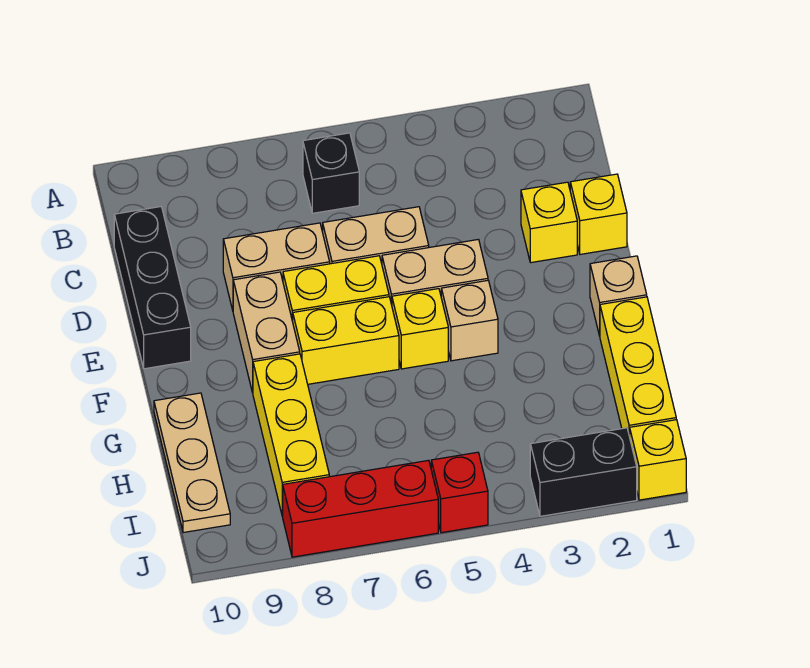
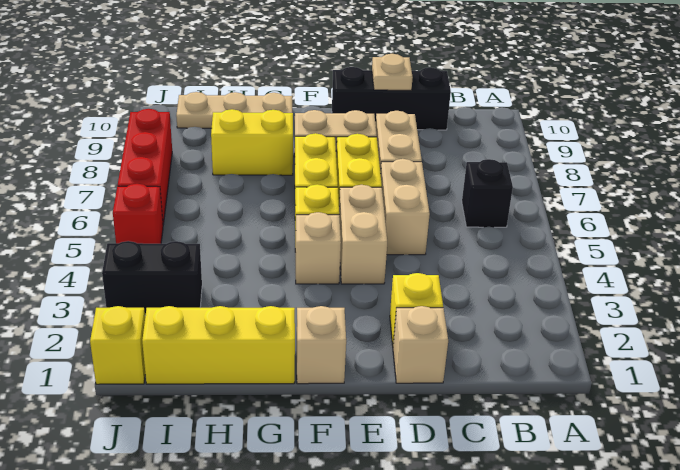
yellow brick D1 level 1 -> tan brick D1 level 1
none -> tan plate D10 level 2
yellow brick G8:I8 level 1 -> yellow brick G8:H8 level 1
black brick J2:J3 level 1 -> black brick I3:J3 level 1

